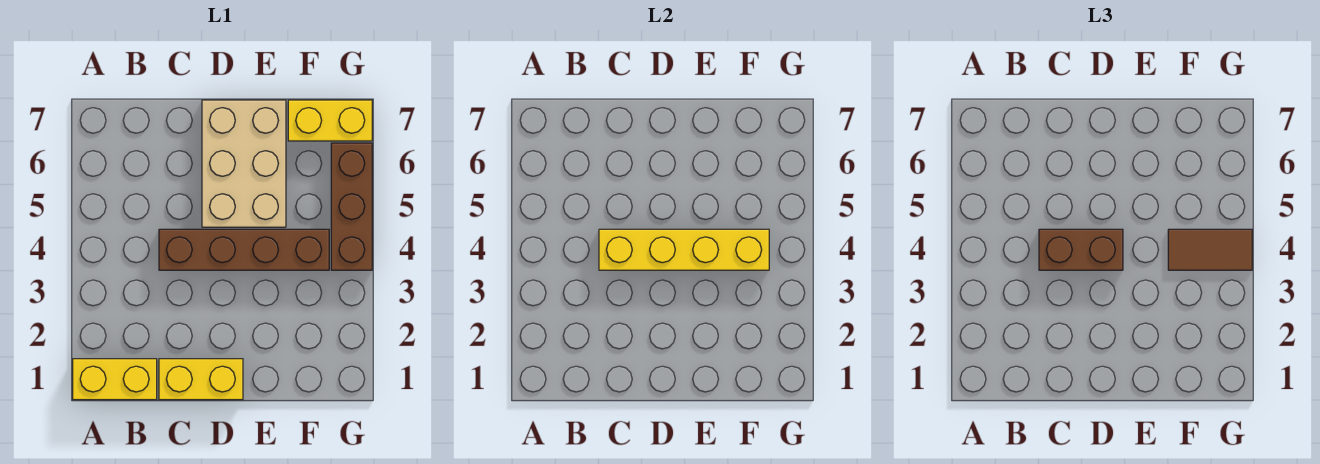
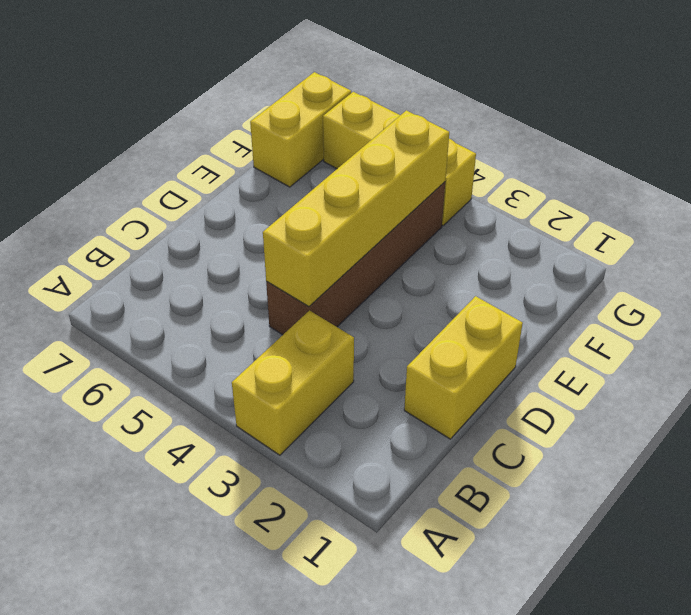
yellow brick A1:B1 level 1 -> yellow brick A3:B3 level 1
brown brick C4:D4 level 3 -> none
tan brick D5:E7 level 1 -> none
brown tile F4:G4 level 3 -> none
brown brick G4:G6 level 1 -> yellow brick G4:G6 level 1

